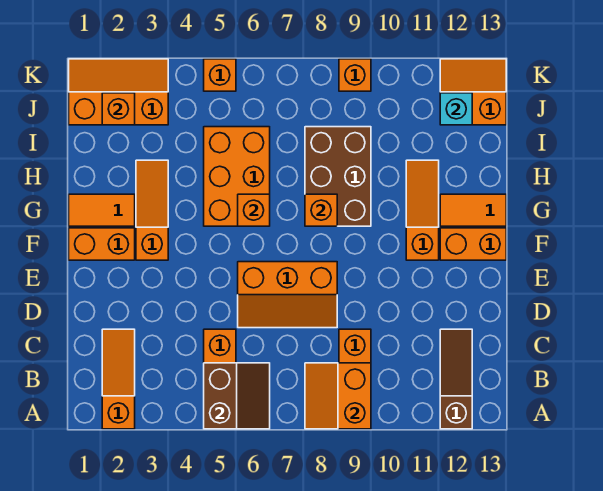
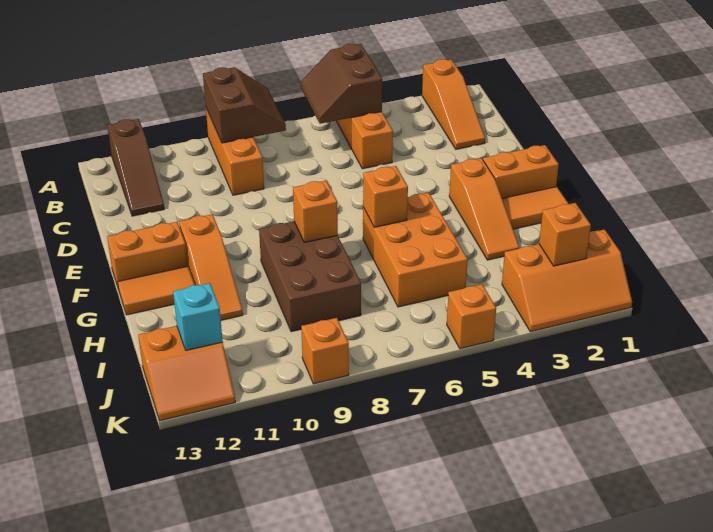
orange slope A8:B9 level 2 top 9 -> brown slope A8:B9 level 2 top 9
orange slope D6:E8 level 1 top E -> none

